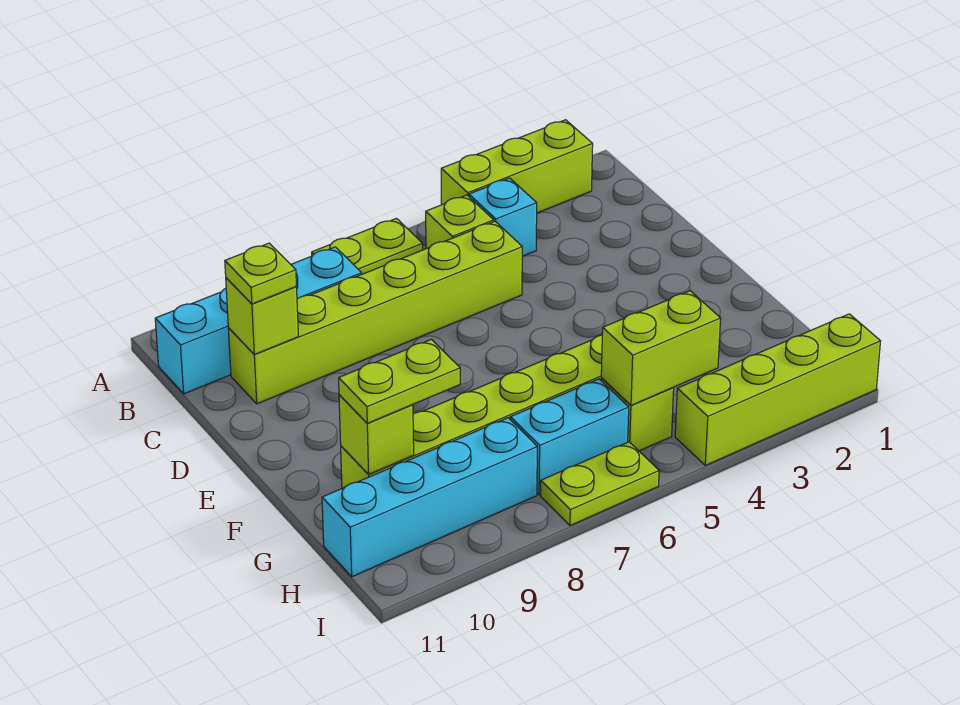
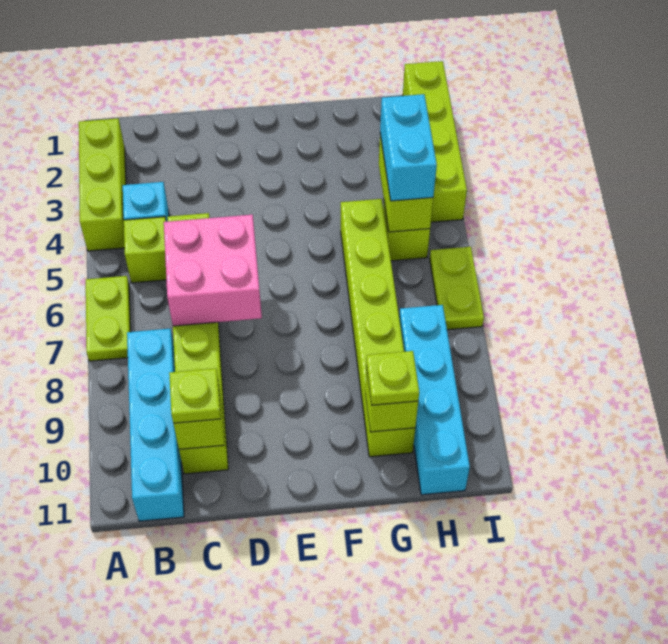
none -> pink brick C6:D7 level 2
lime plate G9:G10 level 3 -> lime plate G10 level 3
cyan brick H6:H7 level 1 -> cyan brick H4:H5 level 3

